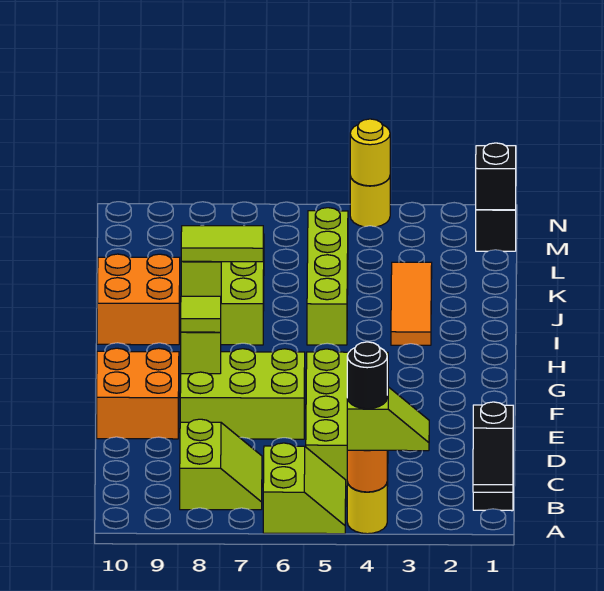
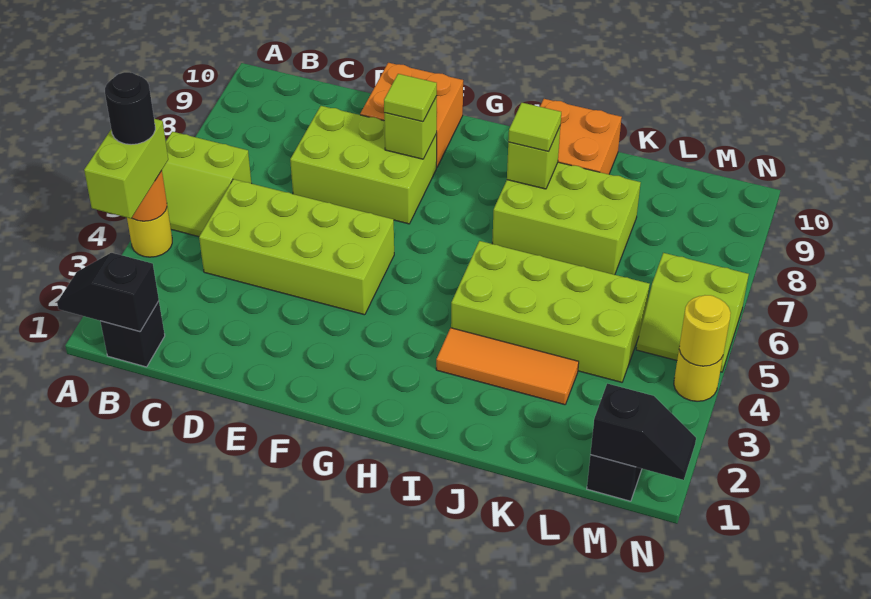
lime slope A3:A4 level 3 top 4 -> lime brick A3:A4 level 3
lime slope B7:C8 level 1 top 8 -> lime slope M5:N6 level 1 top 6
lime brick E6:F8 level 1 -> lime brick D7:F8 level 1
lime brick I5:L5 level 1 -> lime brick I4:L5 level 1
lime tile I7:I8 level 3 -> lime tile I8 level 3

